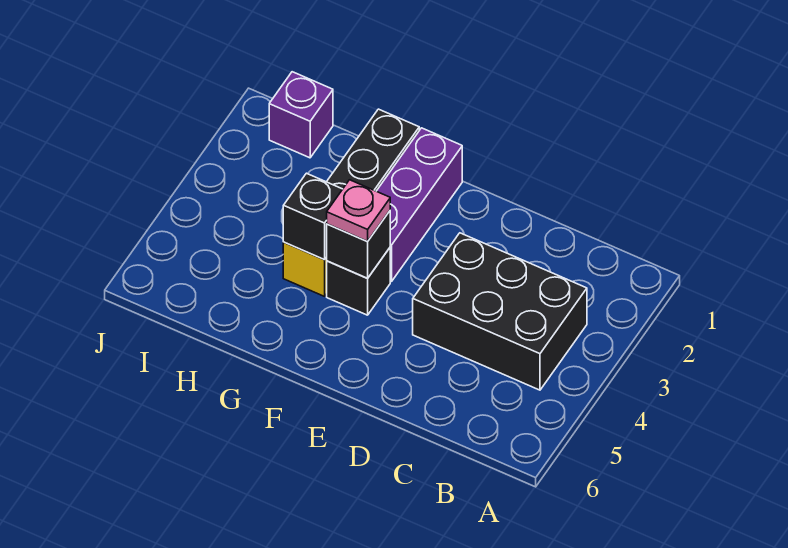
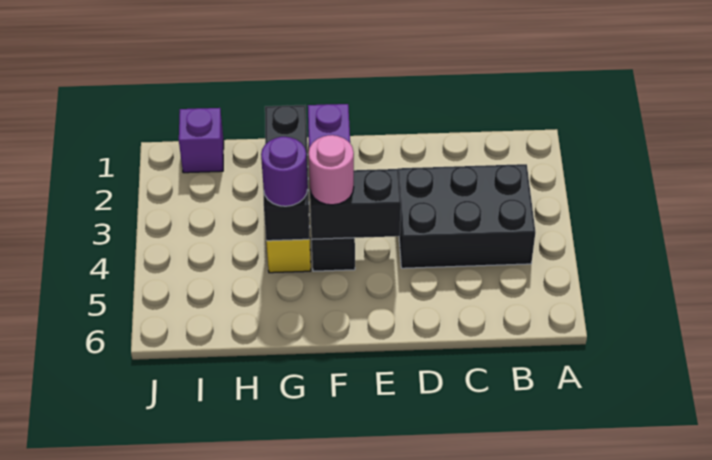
black brick F4 level 2 -> black brick E4:F4 level 2
pink plate F4 level 3 -> pink round brick F4 level 3
none -> purple round brick G4 level 3

